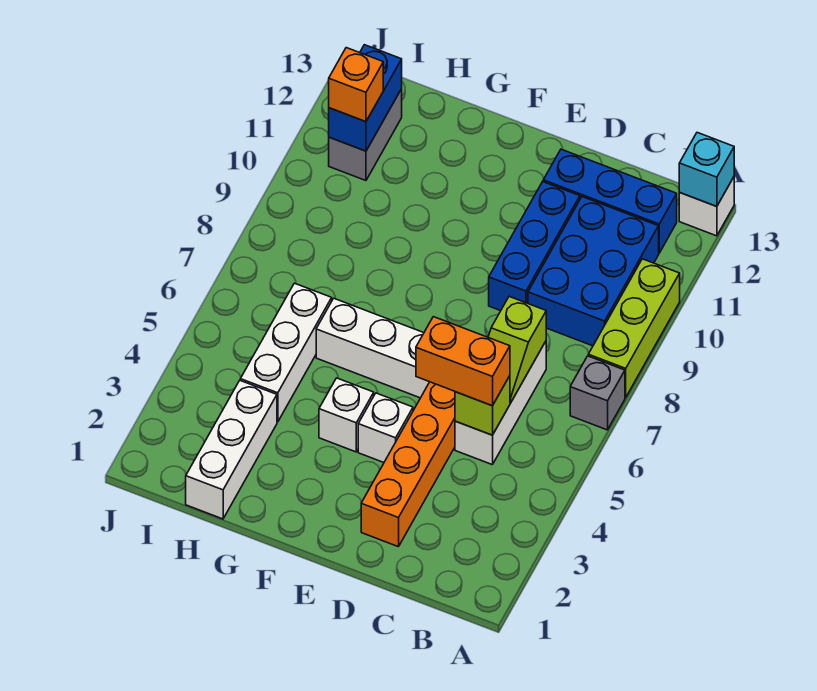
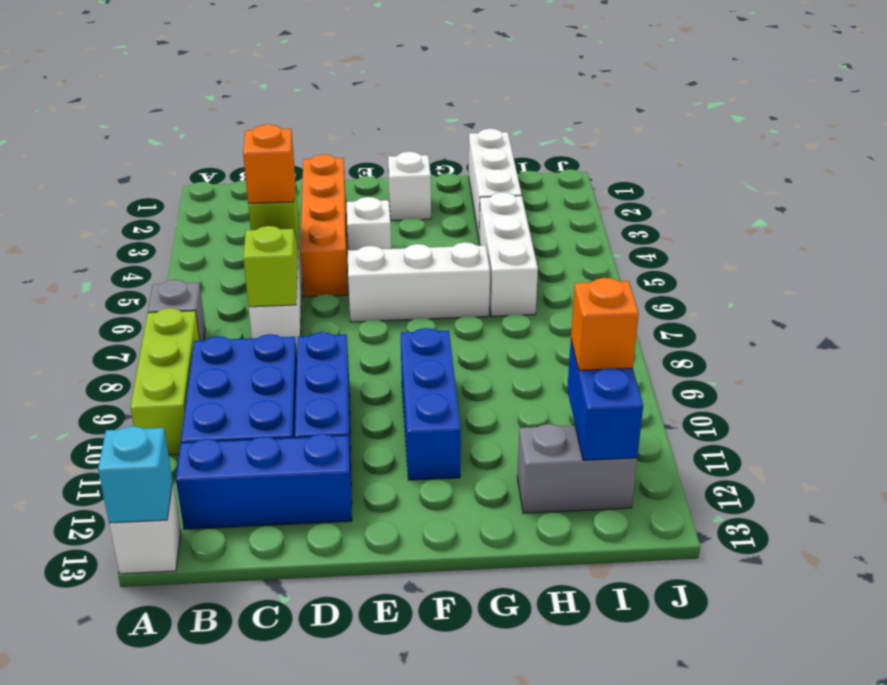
orange brick C5:D5 level 3 -> orange brick C5 level 3
white brick F4 level 1 -> white brick F2 level 1
none -> blue brick F9:F11 level 1
grey brick I11:I12 level 1 -> grey brick H12:I12 level 1

